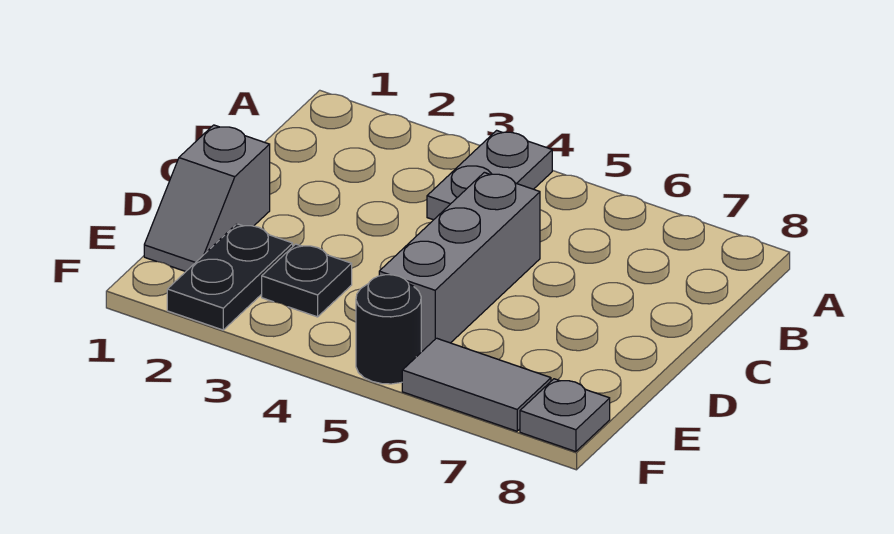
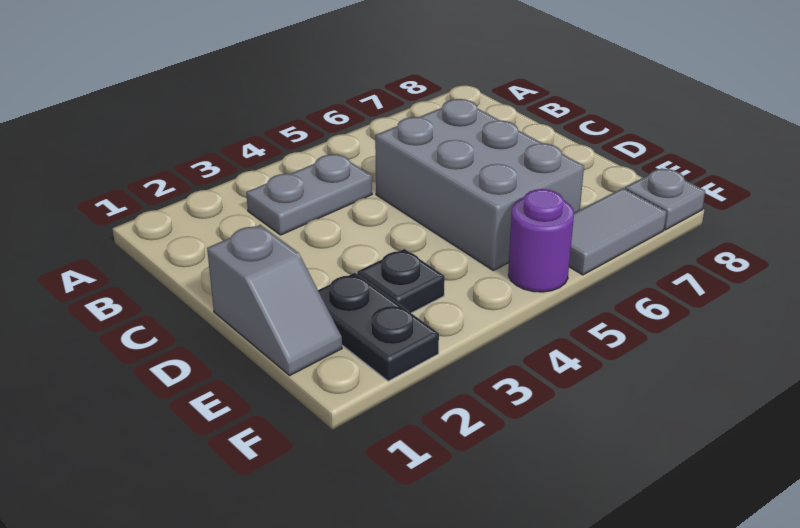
grey plate A4:B4 level 1 -> grey plate B3:B4 level 1
grey brick C5:E5 level 1 -> grey brick C5:E6 level 1
black round brick F5 level 1 -> purple round brick F5 level 1

